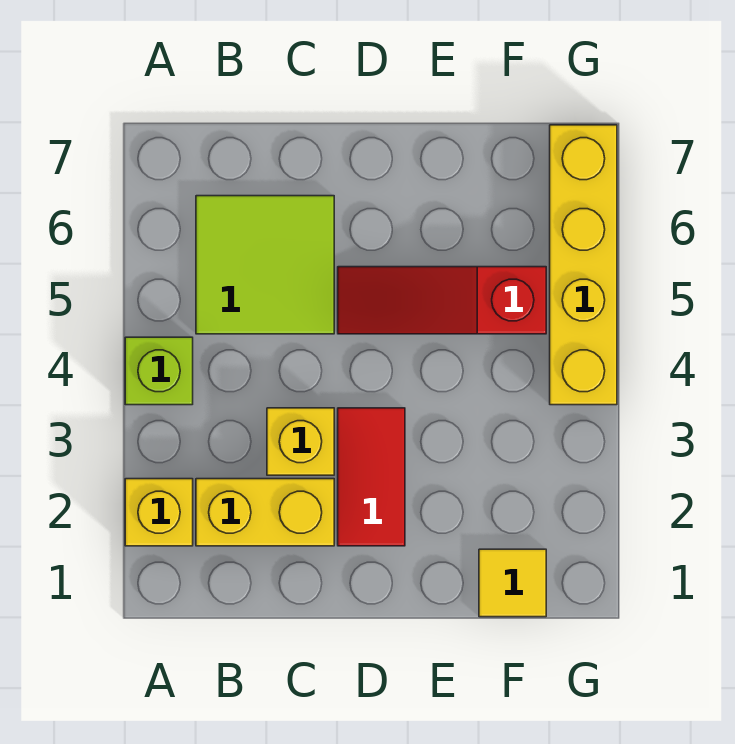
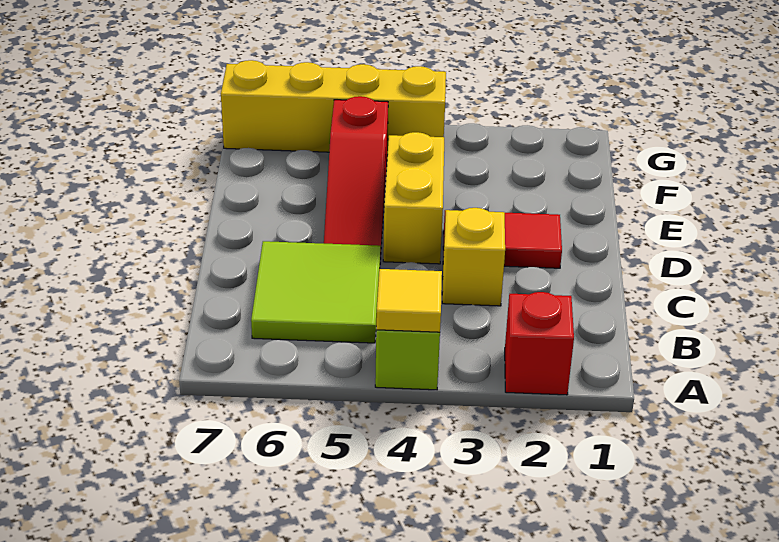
yellow brick A2 level 1 -> red brick A2 level 1
yellow brick B2:C2 level 1 -> yellow brick D4:E4 level 1
yellow tile F1 level 1 -> yellow tile A4 level 2

